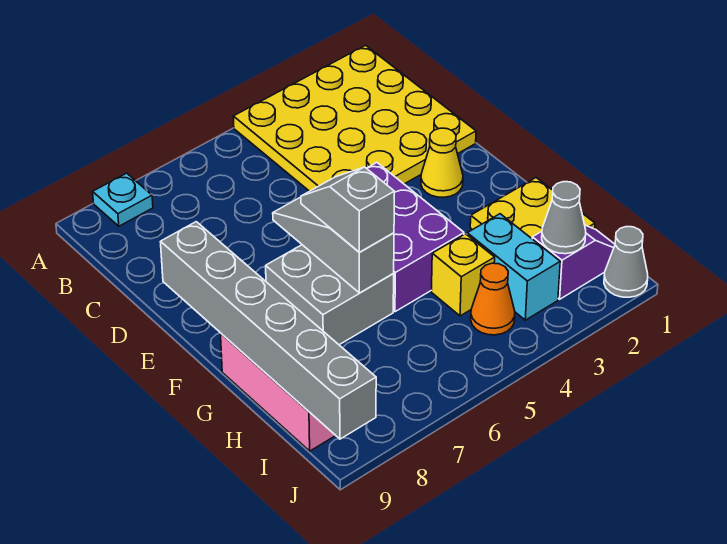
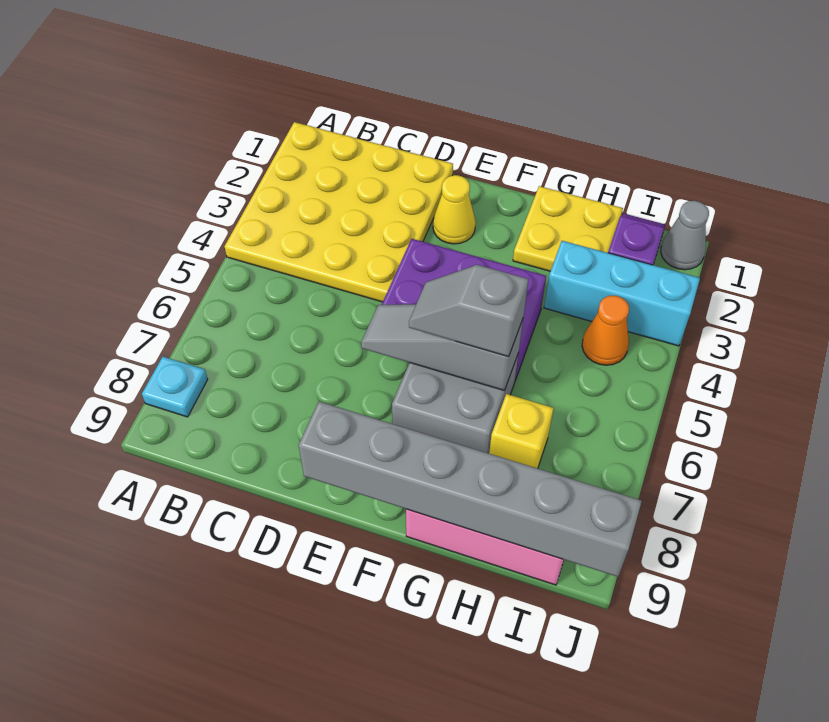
cyan brick H3:I3 level 1 -> cyan brick H3:J3 level 1
yellow brick H4 level 1 -> yellow brick H7 level 1
grey cone I2 level 2 -> none

